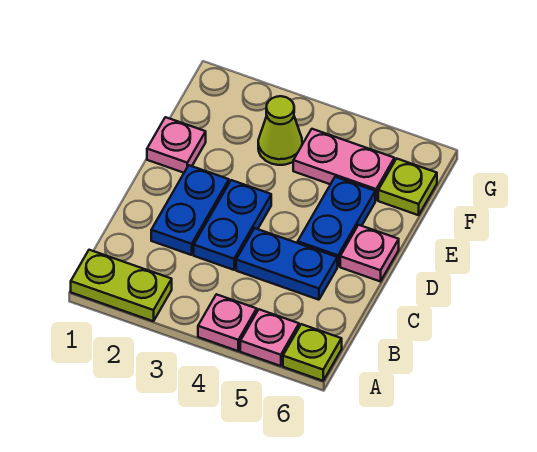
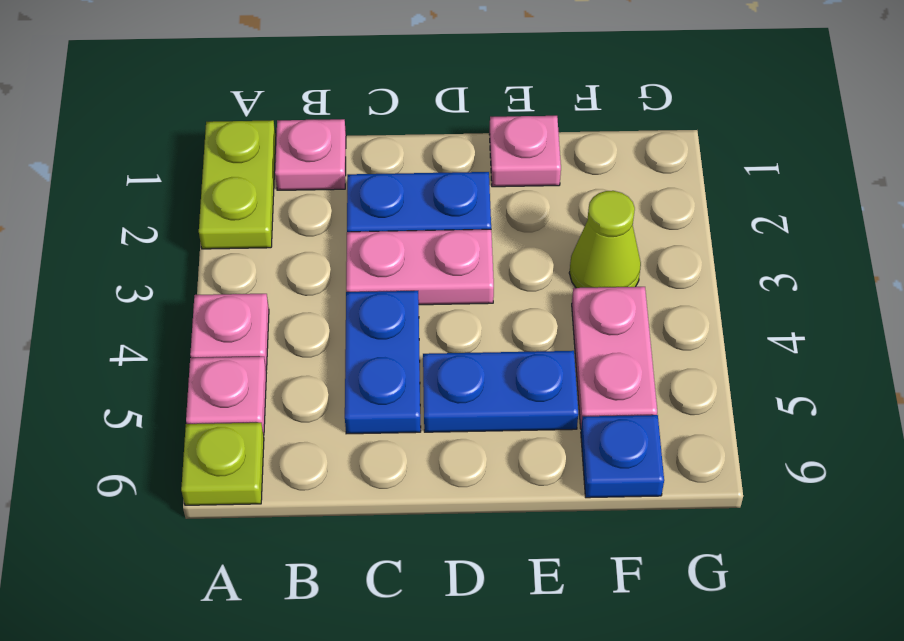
blue plate C3:D3 level 1 -> pink plate C3:D3 level 1
pink plate D6 level 1 -> pink plate B1 level 1
lime plate F6 level 1 -> blue plate F6 level 1

